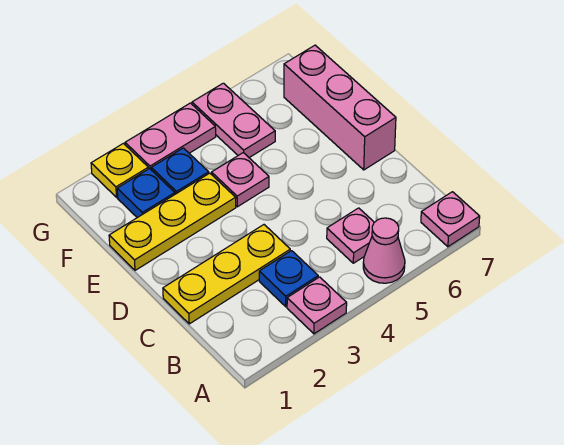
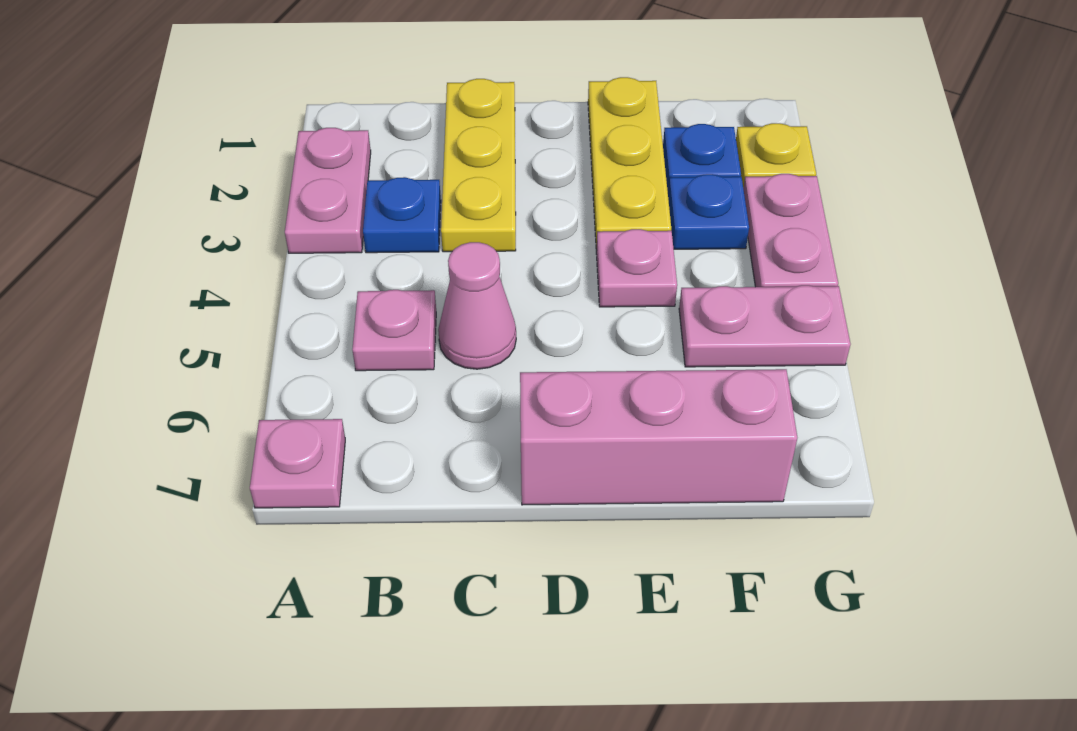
pink plate A3 level 1 -> pink plate A2:A3 level 1
pink cone A5 level 1 -> pink cone C5 level 1

